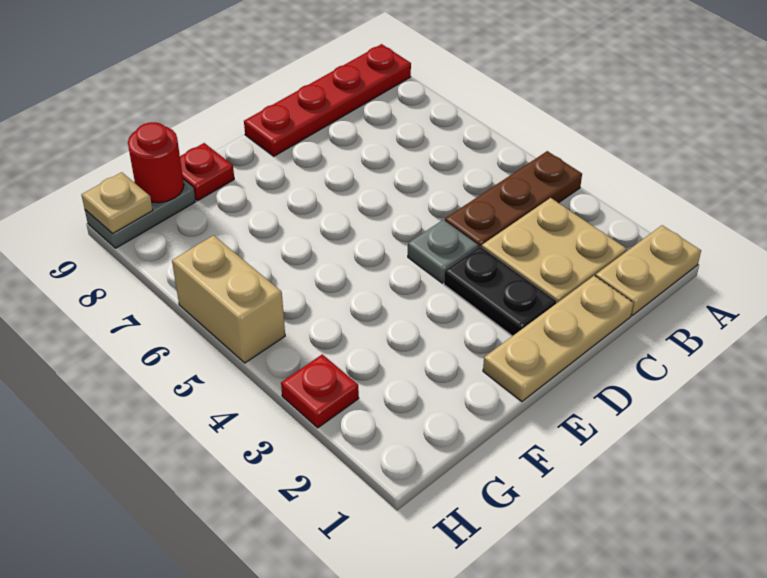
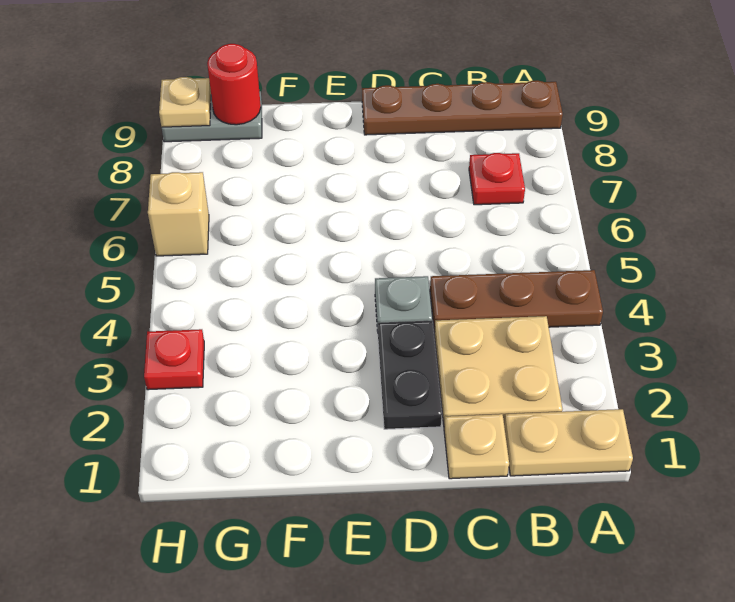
red plate A9:D9 level 1 -> brown plate A9:D9 level 1
tan plate C1:E1 level 1 -> tan plate C1 level 1
red plate F9 level 1 -> red plate B7 level 1
tan brick H5:H6 level 1 -> tan brick H6 level 1

